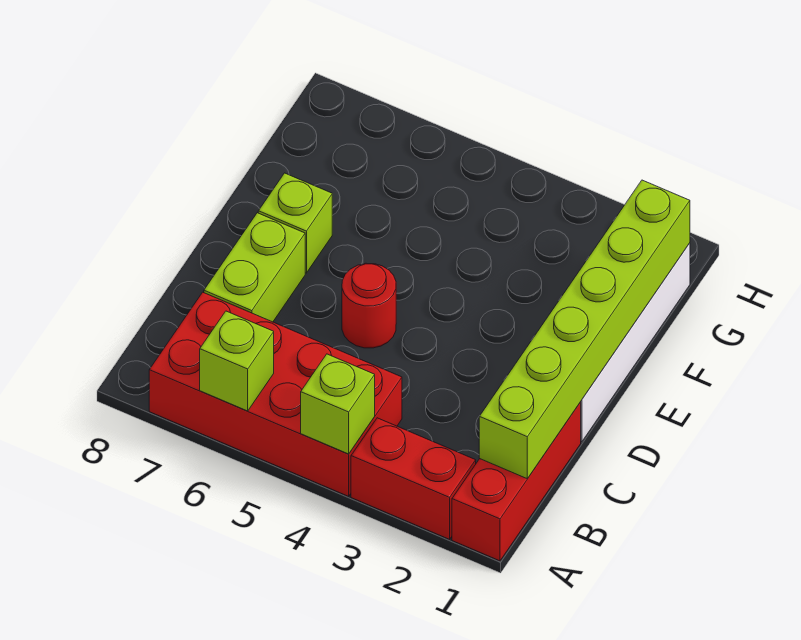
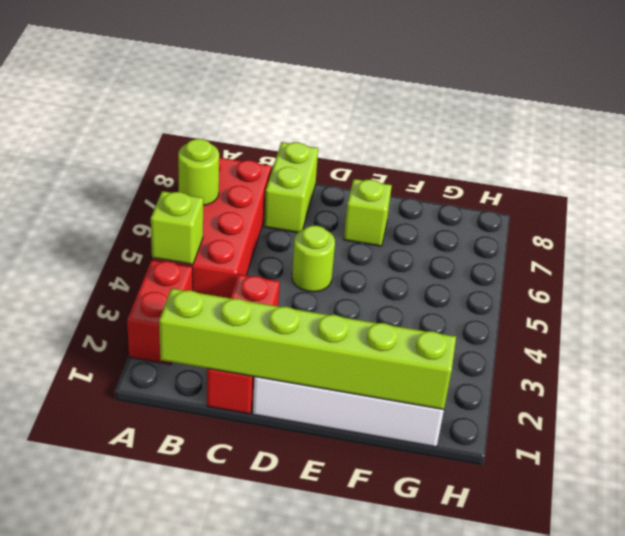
red brick A1:C1 level 1 -> red brick C1:C3 level 1
lime brick A6 level 2 -> lime round brick A6 level 2
lime brick C7:D7 level 1 -> lime brick C7:C8 level 1
red round brick D5 level 1 -> lime round brick D5 level 1

